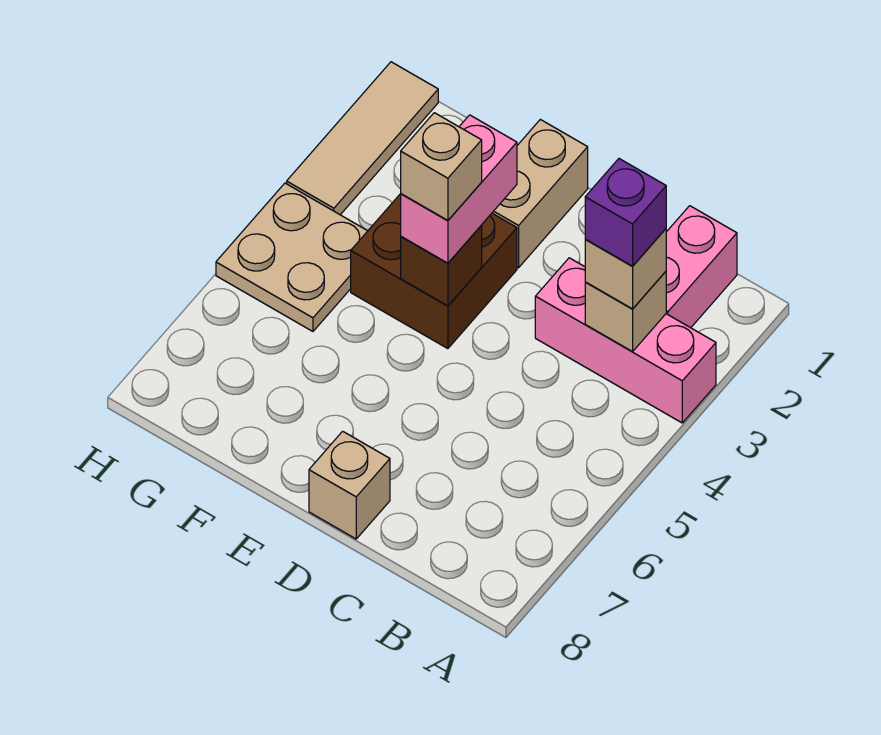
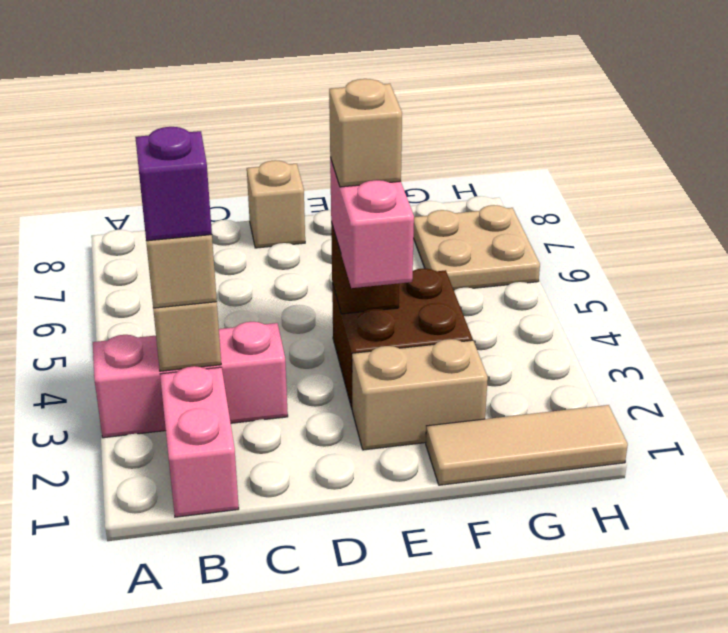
tan brick E1:E2 level 1 -> tan brick E2:F2 level 1
tan plate G4:H5 level 1 -> tan plate G6:H7 level 1
tan tile H1:H3 level 1 -> tan tile F1:H1 level 1

